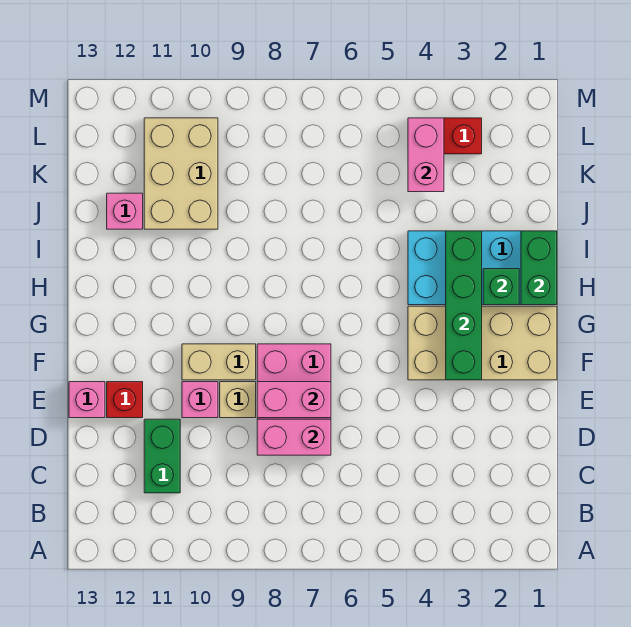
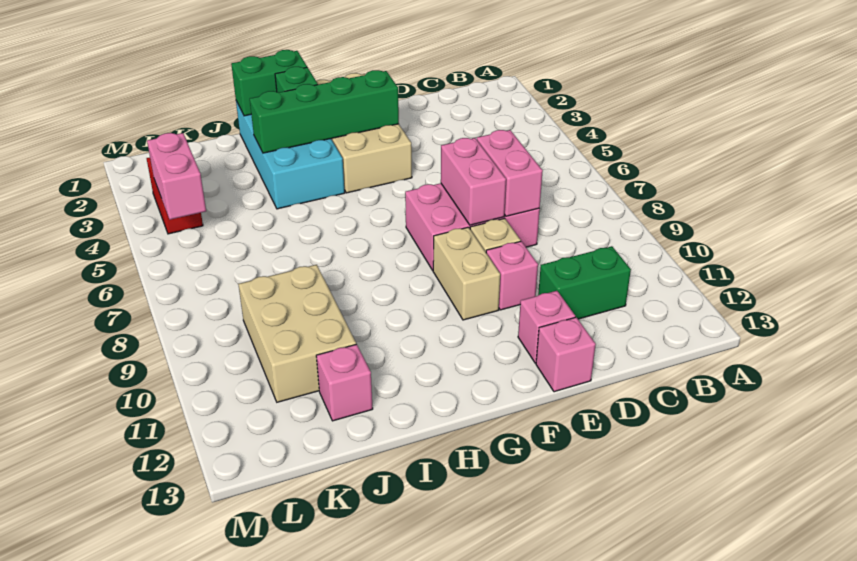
red brick E12 level 1 -> pink brick E12 level 1
tan brick J10:L11 level 1 -> tan brick J9:K11 level 1
pink brick K4:L4 level 2 -> pink brick L4:L5 level 2

